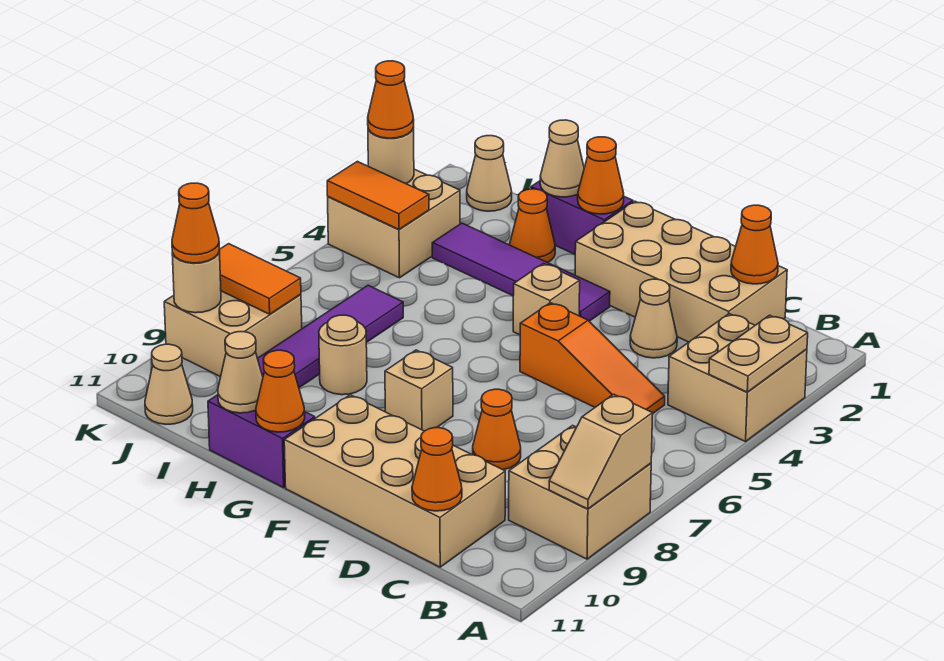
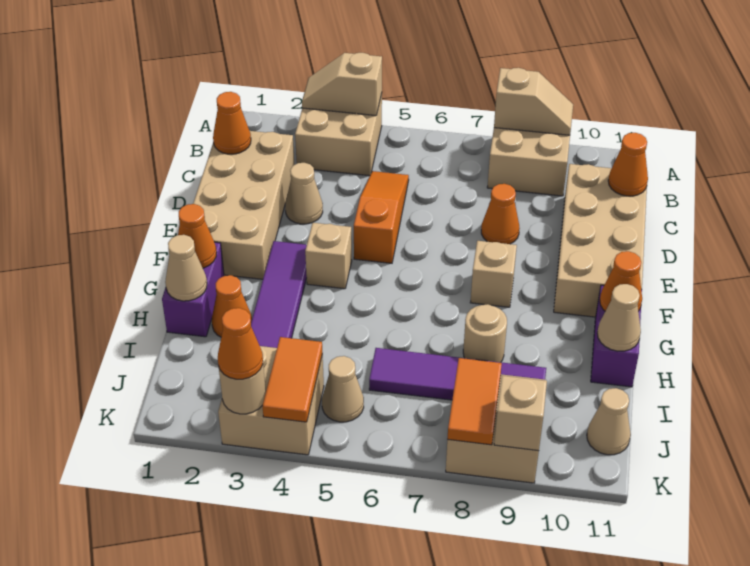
tan plate A3:A4 level 2 -> tan slope A3:A4 level 2 top 4
tan cone J1 level 1 -> tan cone J5 level 1
tan round brick K9 level 2 -> tan brick K9 level 2
orange cone K9 level 3 -> none

